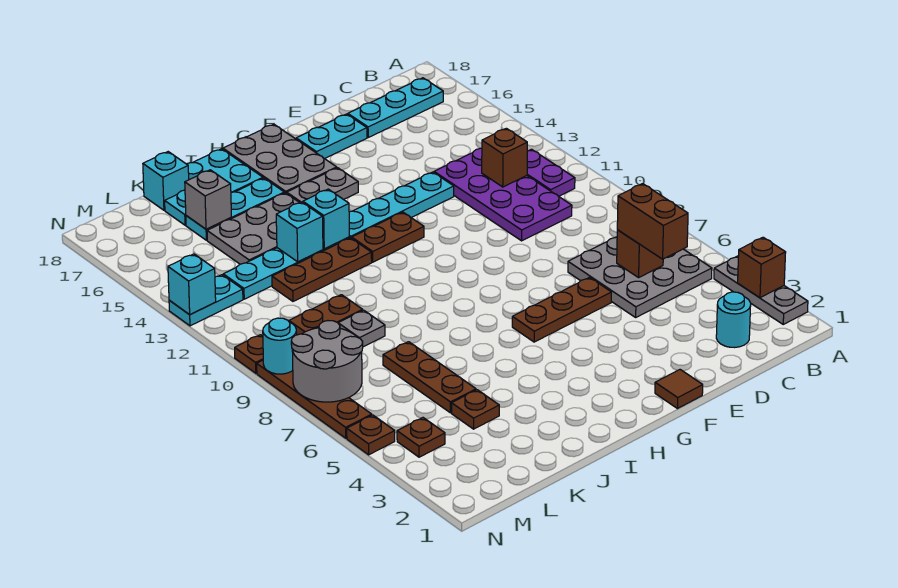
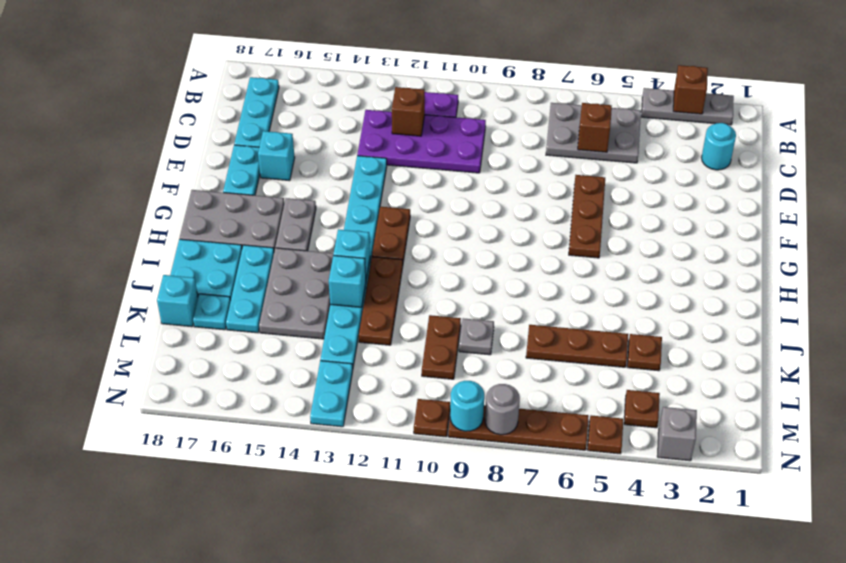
grey plate B5:D7 level 1 -> grey plate B5:C7 level 1
brown brick C5:C6 level 3 -> none
brown tile F1 level 1 -> none
grey brick K16 level 2 -> grey brick N3 level 1
grey round brick M7:N8 level 2 -> grey round brick N8 level 2
cyan brick N13 level 2 -> cyan brick E16 level 1

